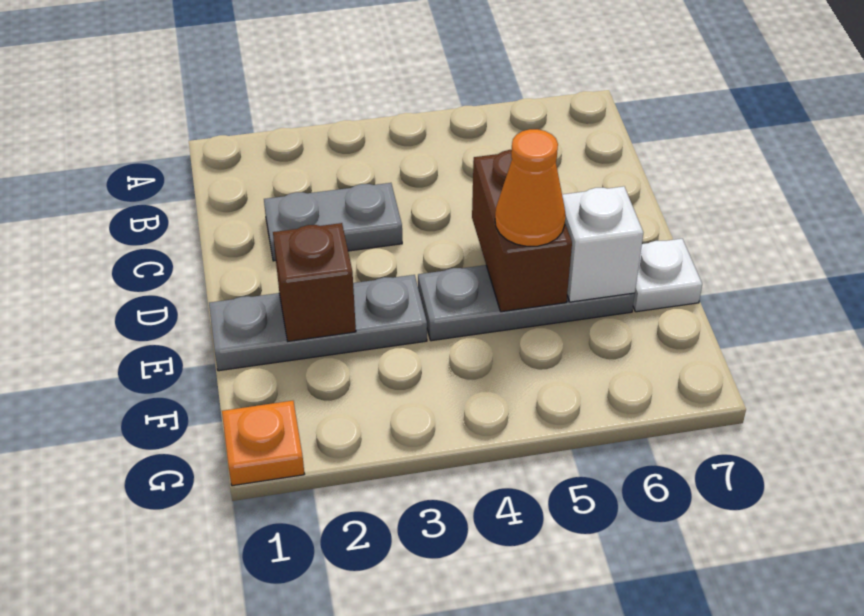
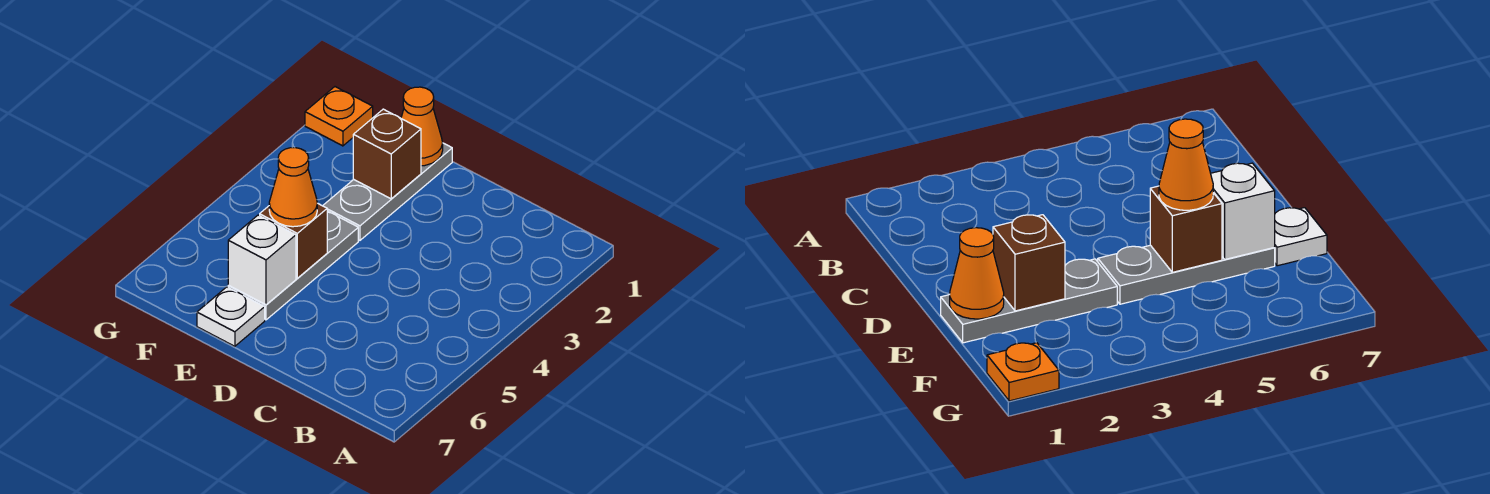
grey plate C2:C3 level 1 -> none
brown brick D5:E5 level 2 -> brown brick E5 level 2
none -> orange cone E1 level 2

